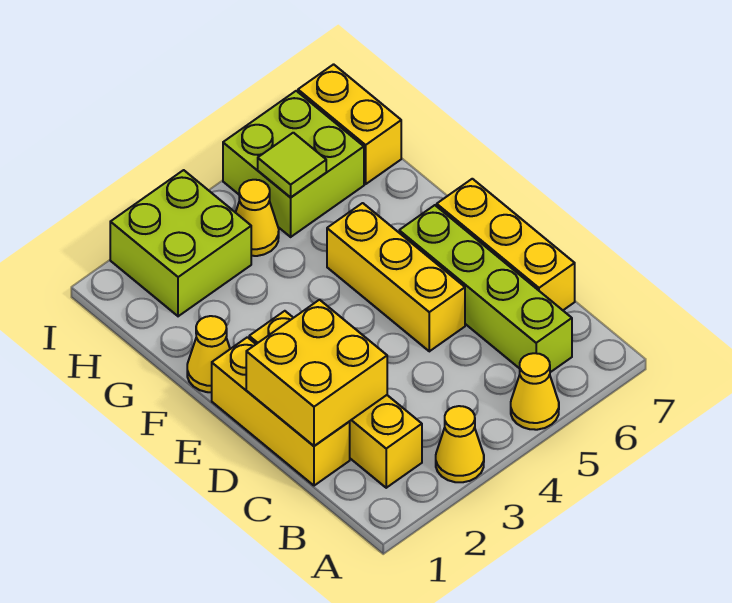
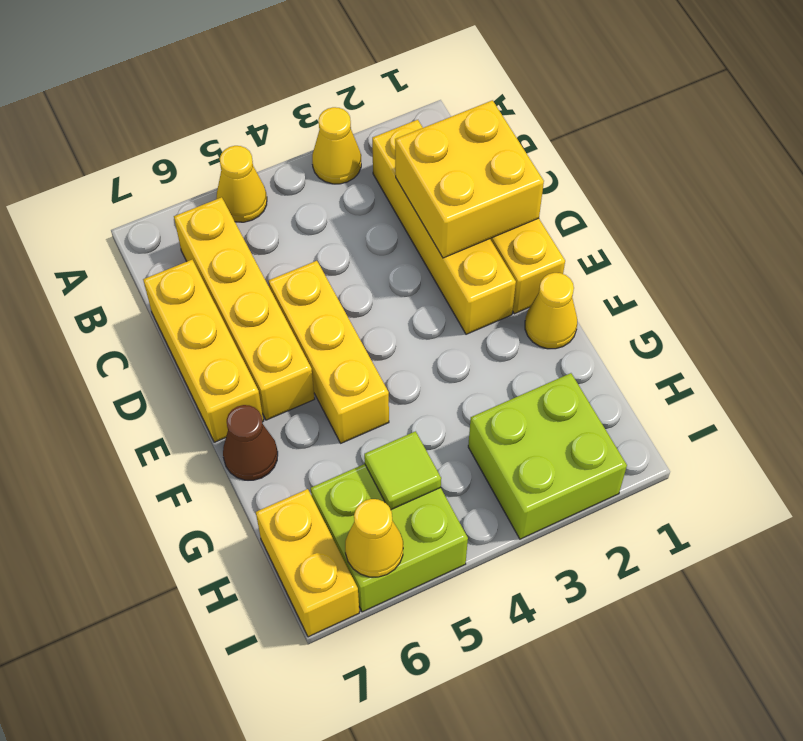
lime brick B6:E6 level 1 -> yellow brick B6:E6 level 1
none -> brown cone F7 level 1
yellow cone H4 level 1 -> yellow cone I6 level 2

